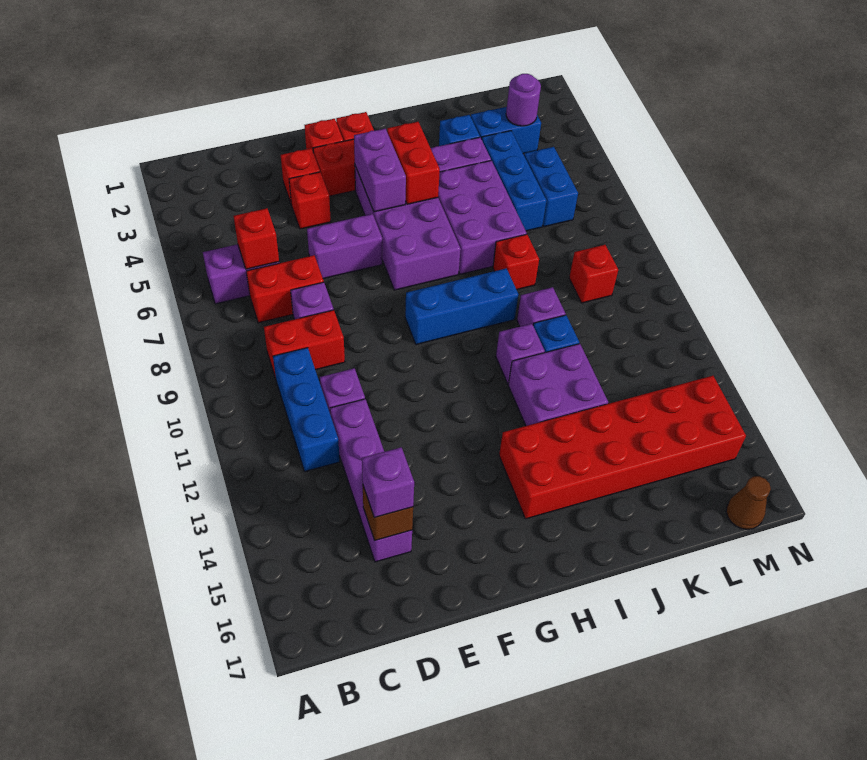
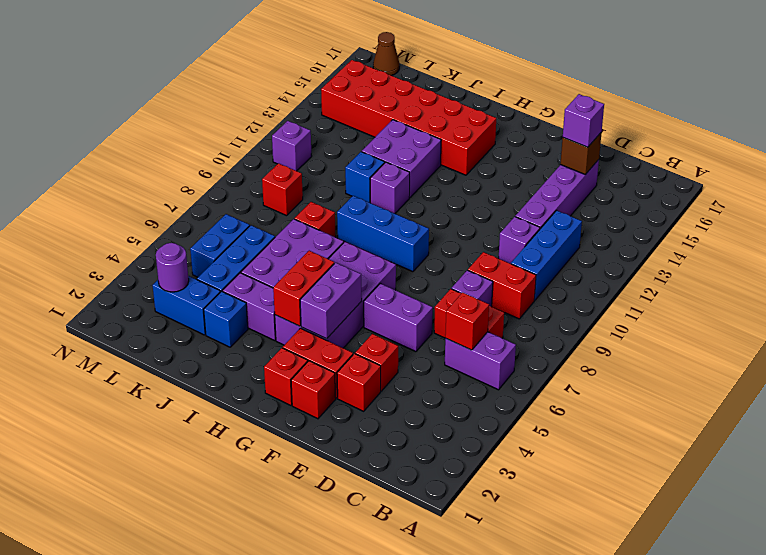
purple brick J10 level 1 -> purple brick M11 level 1

